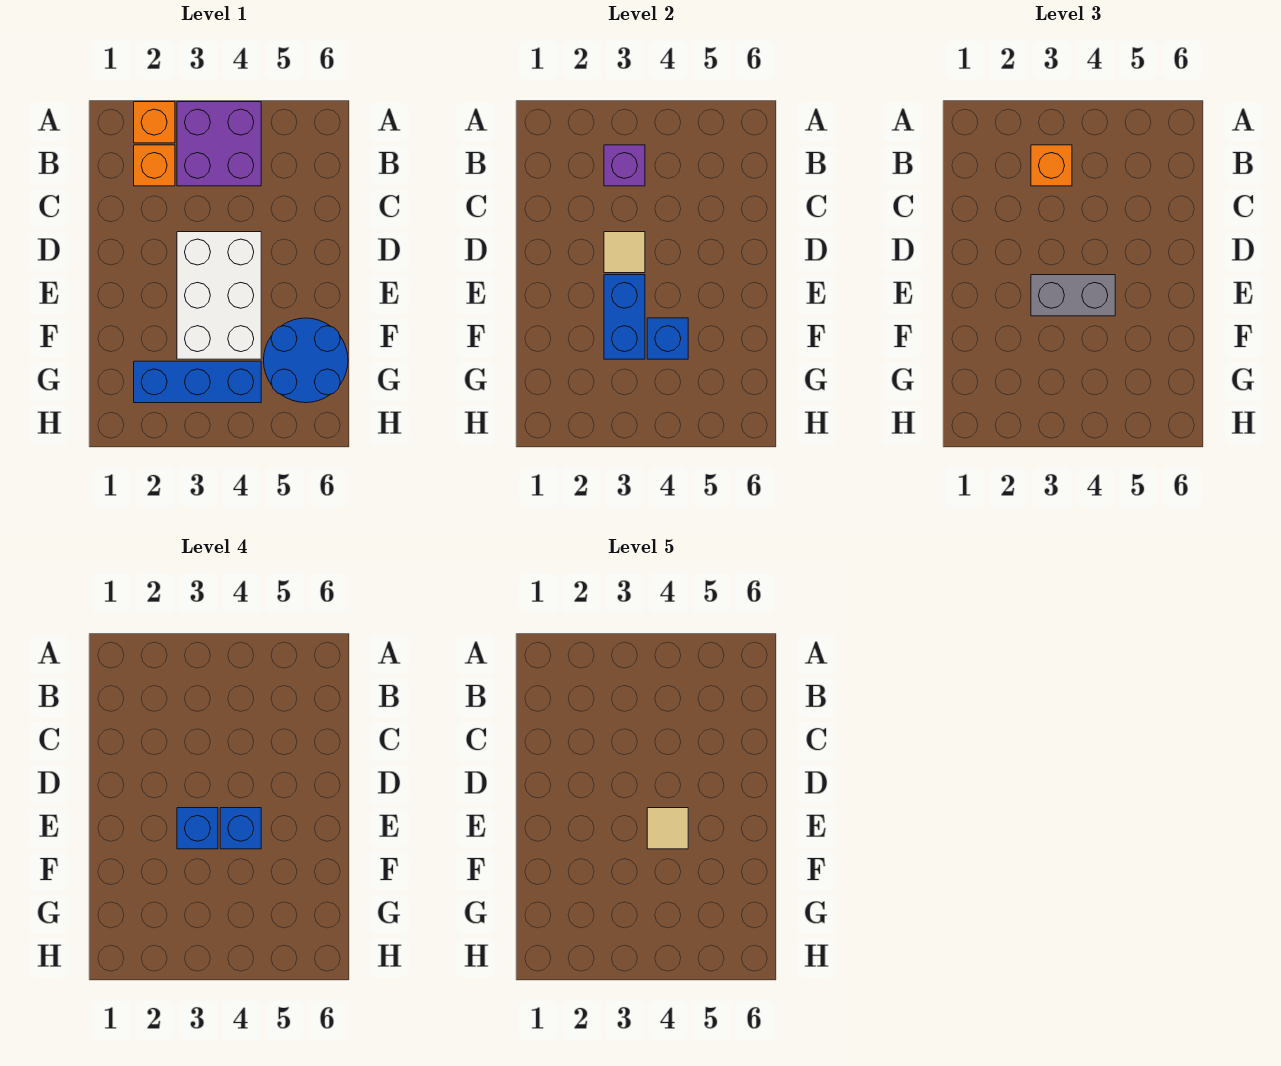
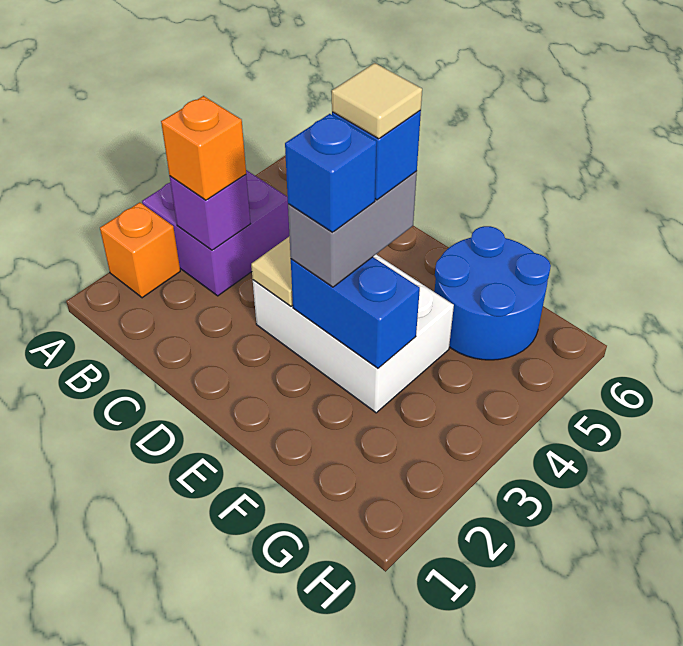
orange brick B2 level 1 -> none
blue brick F4 level 2 -> none
blue brick G2:G4 level 1 -> none

